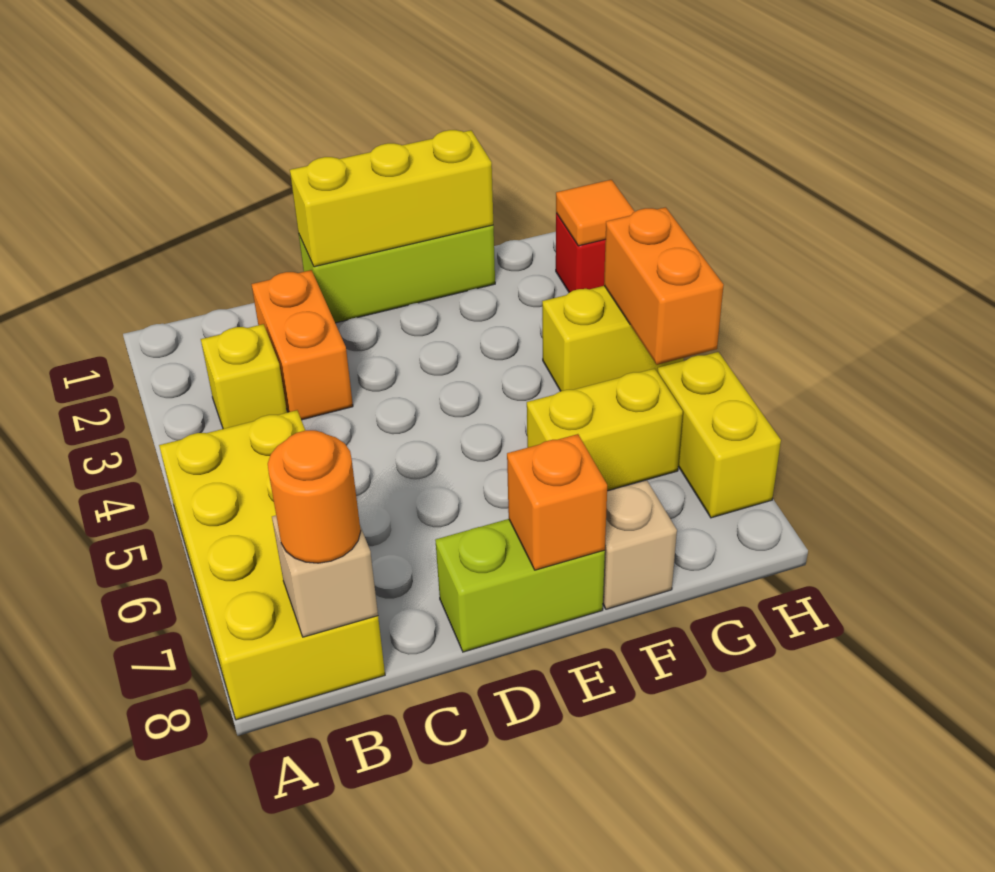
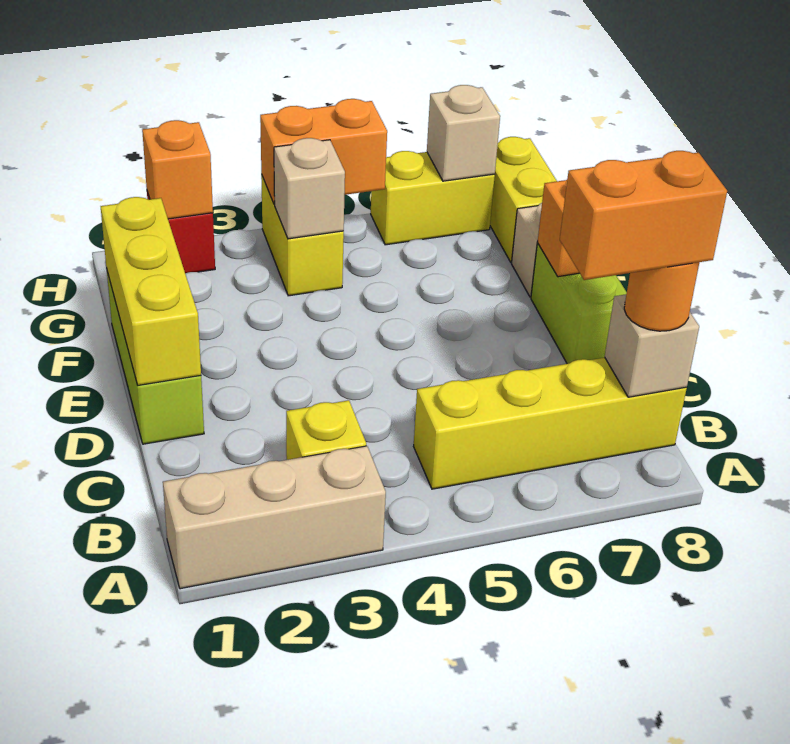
none -> tan brick A1:A3 level 1
yellow brick A5:B8 level 1 -> yellow brick B5:B8 level 1
orange brick C2:C3 level 1 -> orange brick B7:B8 level 4
yellow brick F6:G6 level 1 -> yellow brick G8:H8 level 1
none -> tan brick G4 level 2
orange tile H2 level 2 -> orange brick H2 level 2
none -> tan brick H7 level 2

